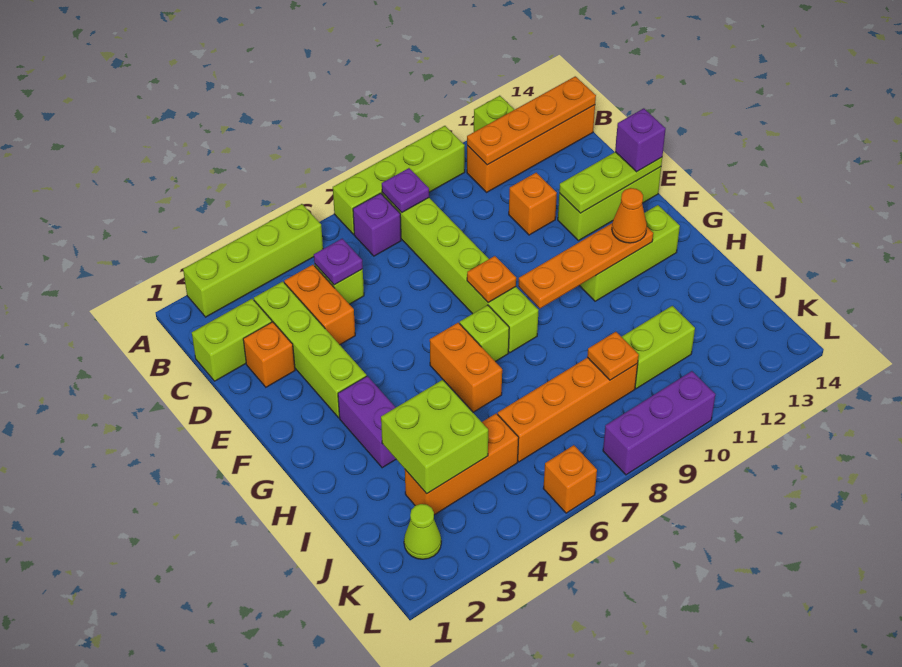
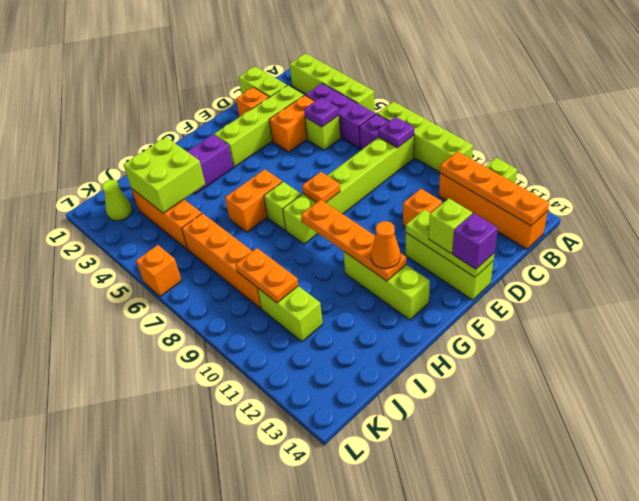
none -> lime brick E13 level 3
orange plate J9 level 2 -> orange plate J9:J10 level 2
purple brick L8:L10 level 1 -> purple brick B4:B6 level 1

